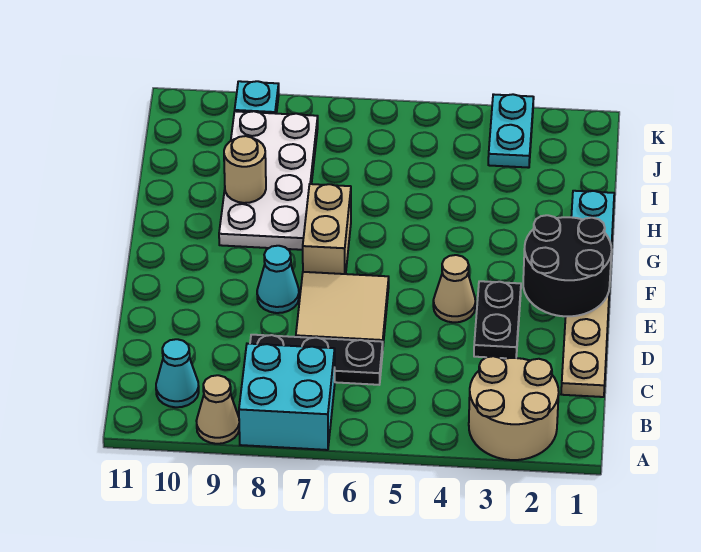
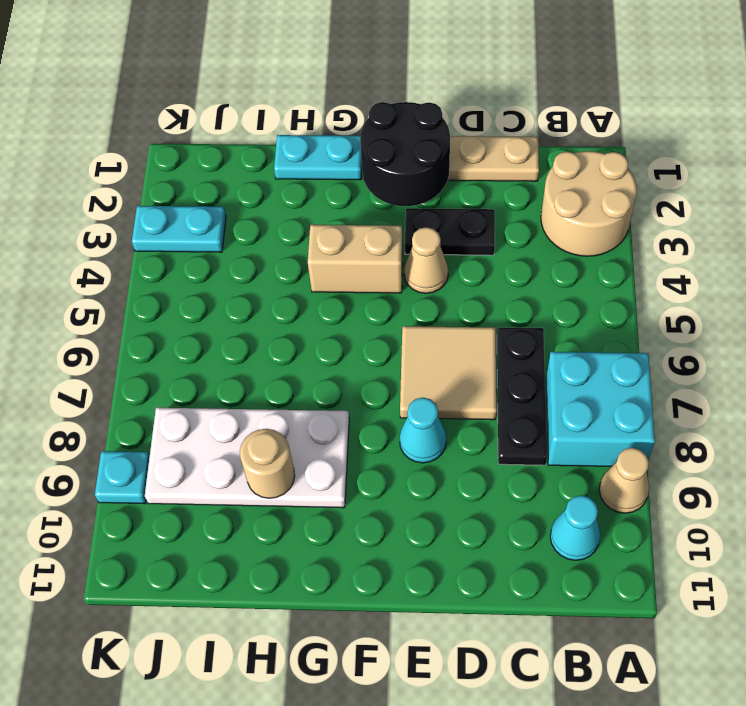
tan brick F7:G7 level 1 -> tan brick F4:G4 level 1

